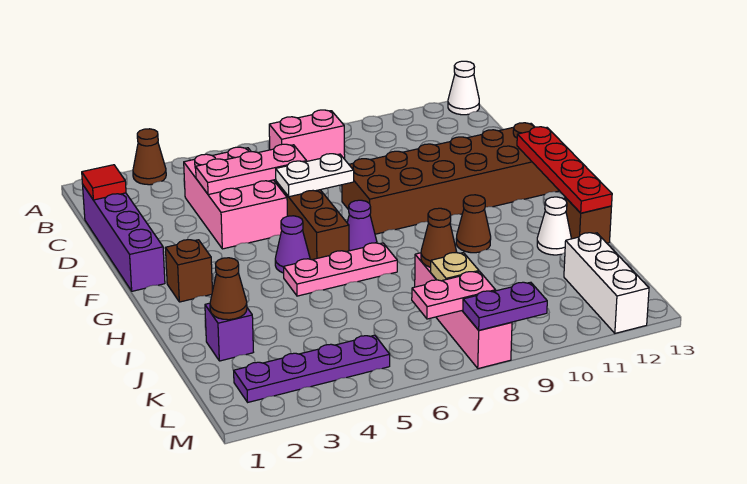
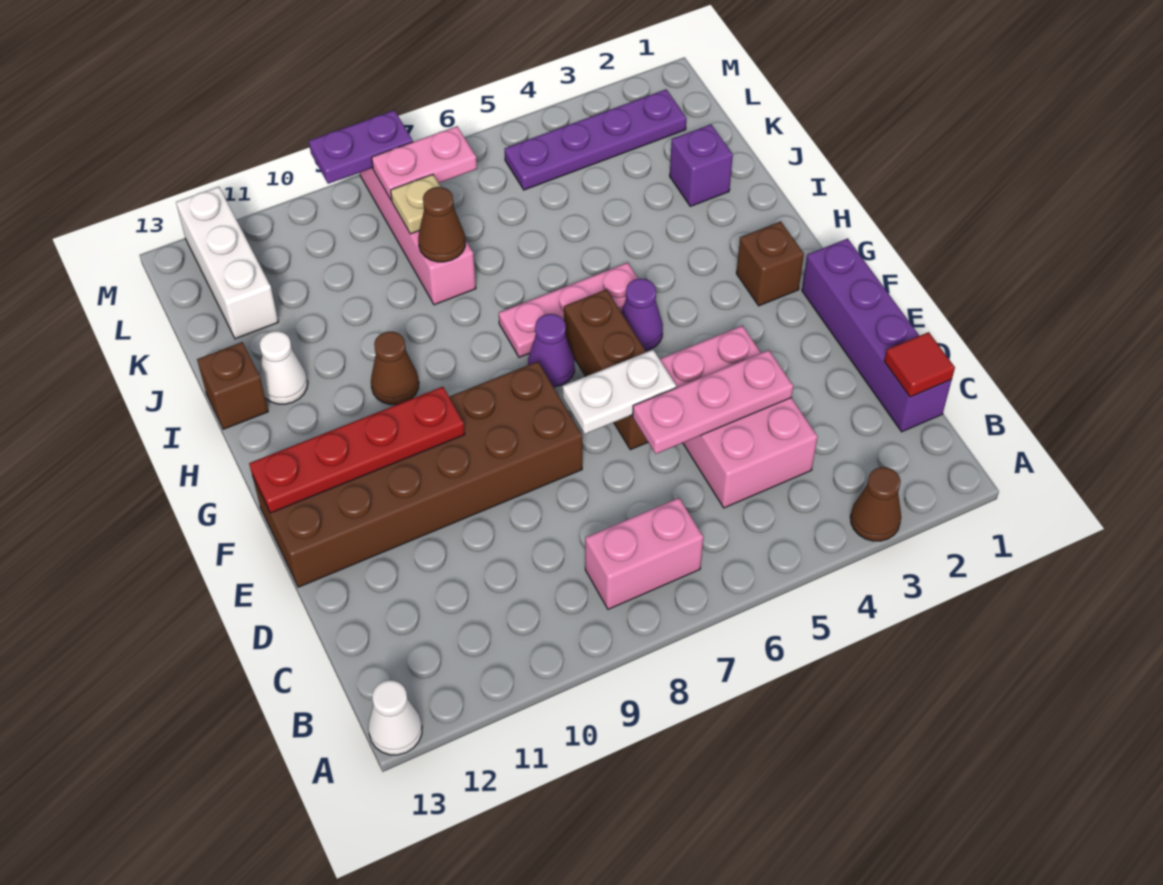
red plate F13:I13 level 2 -> red plate F10:F13 level 2
brown cone J2 level 2 -> none

